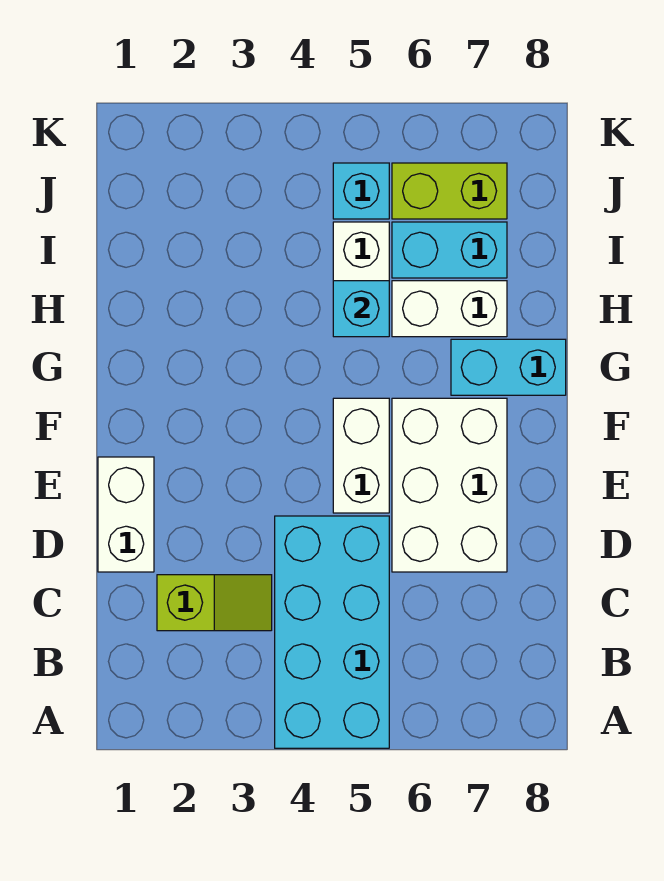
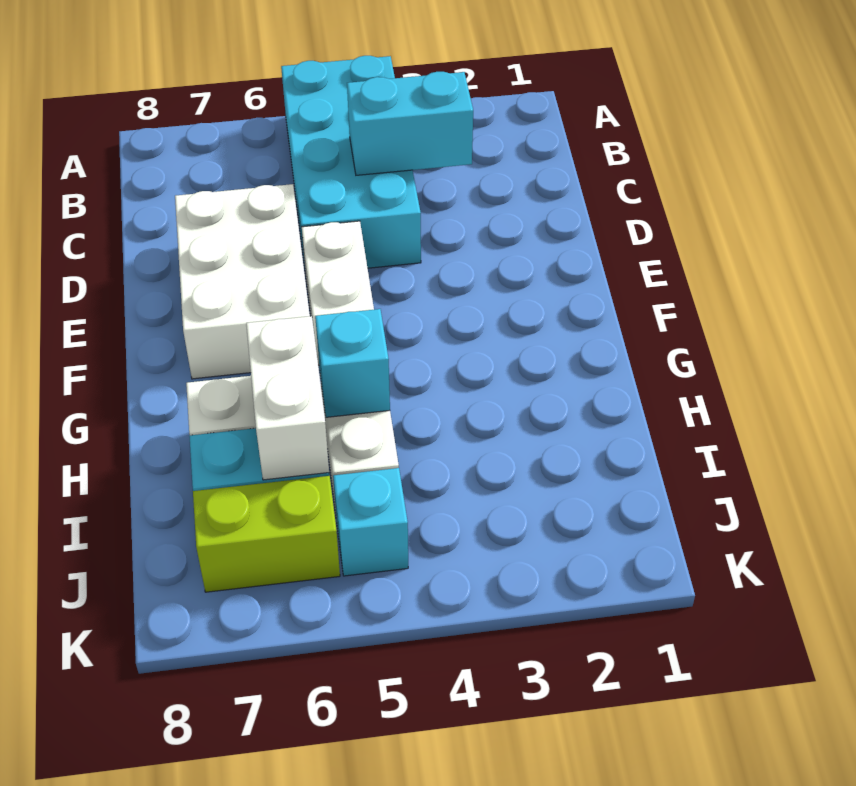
lime slope C2:C3 level 1 top 2 -> none
white brick D1:E1 level 1 -> white brick H6:I6 level 2
cyan brick G7:G8 level 1 -> cyan brick C3:C4 level 2

